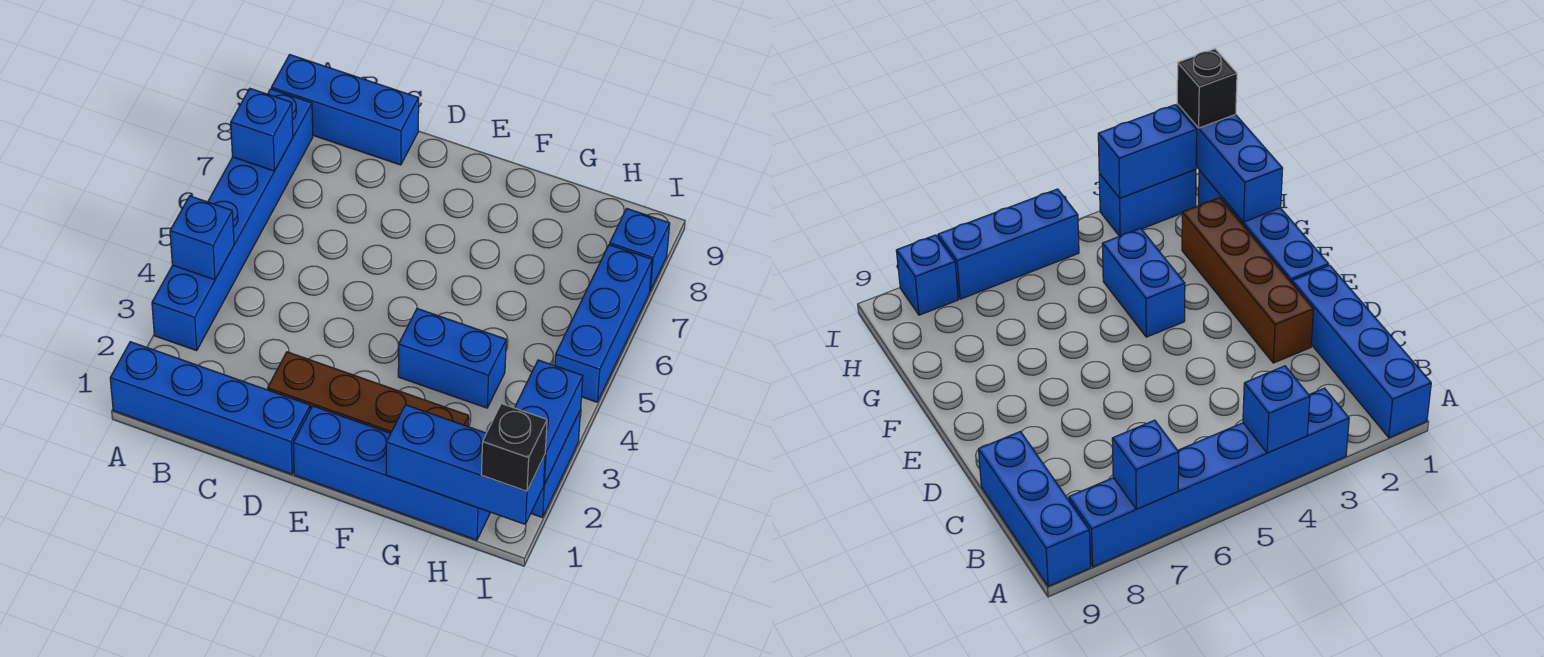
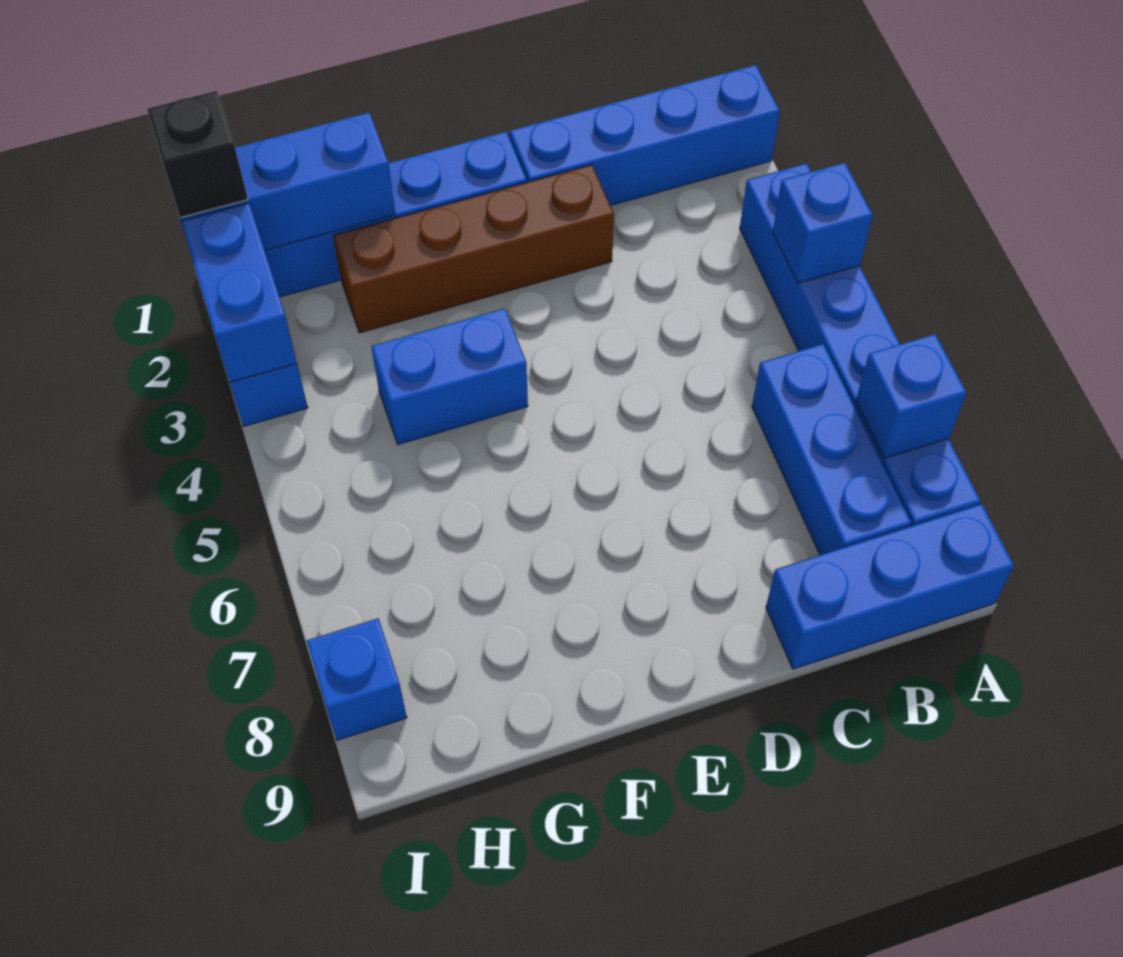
blue brick I5:I7 level 1 -> blue brick B6:B8 level 1

